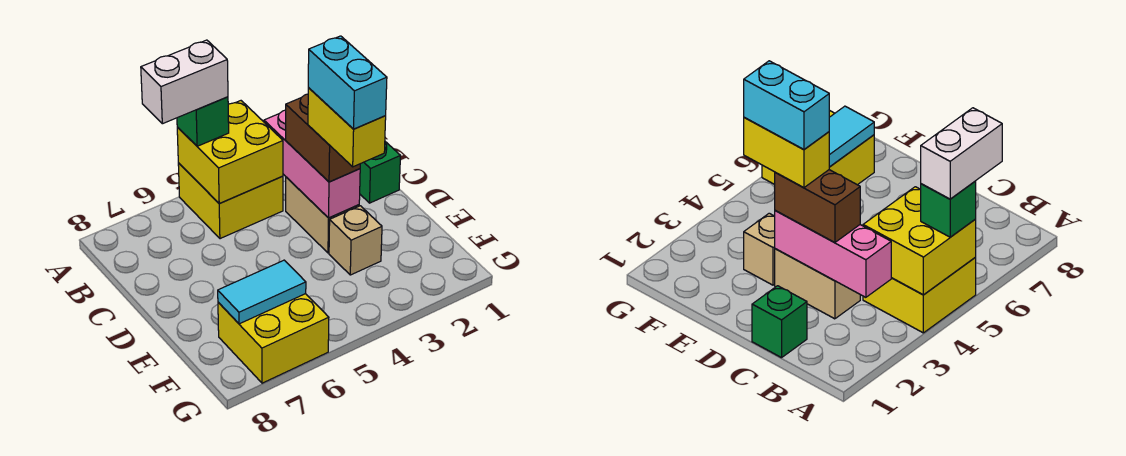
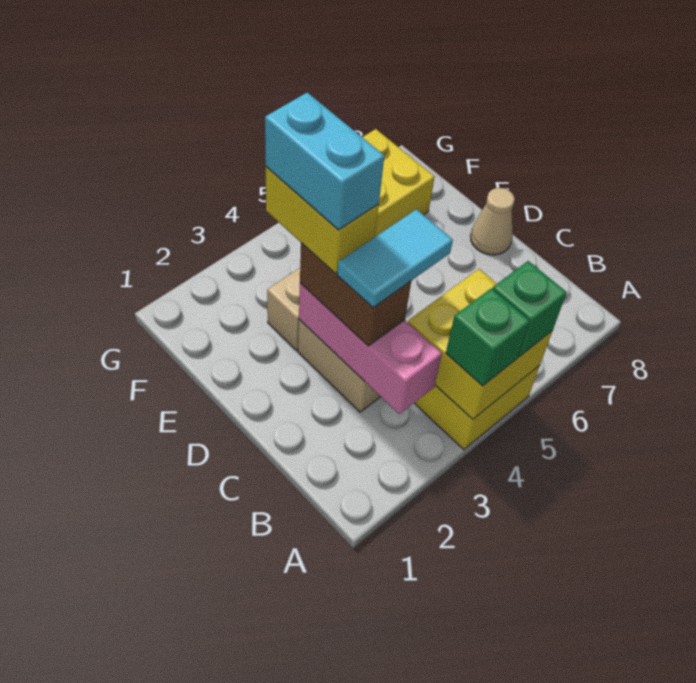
white brick A5:A6 level 4 -> none
green brick C1 level 1 -> green brick A4 level 3
none -> tan cone D8 level 1
cyan tile F6:F7 level 2 -> cyan tile C3:C4 level 4

